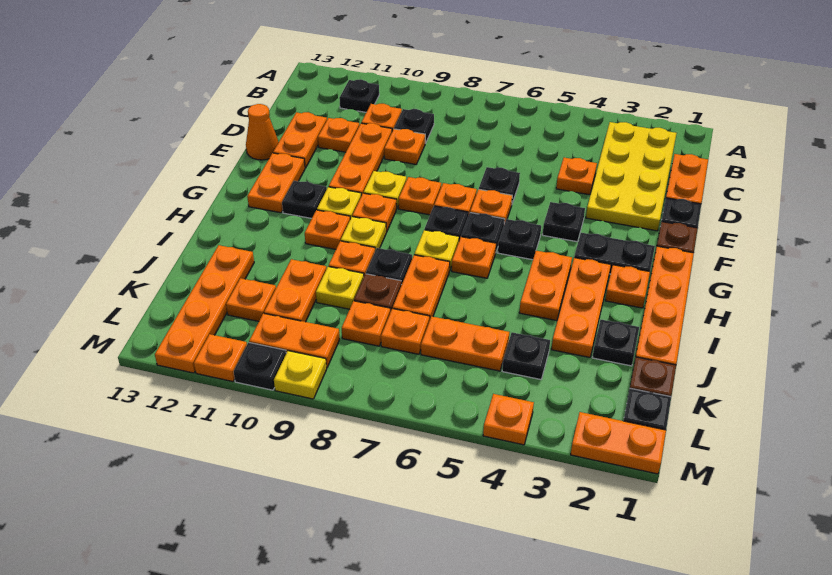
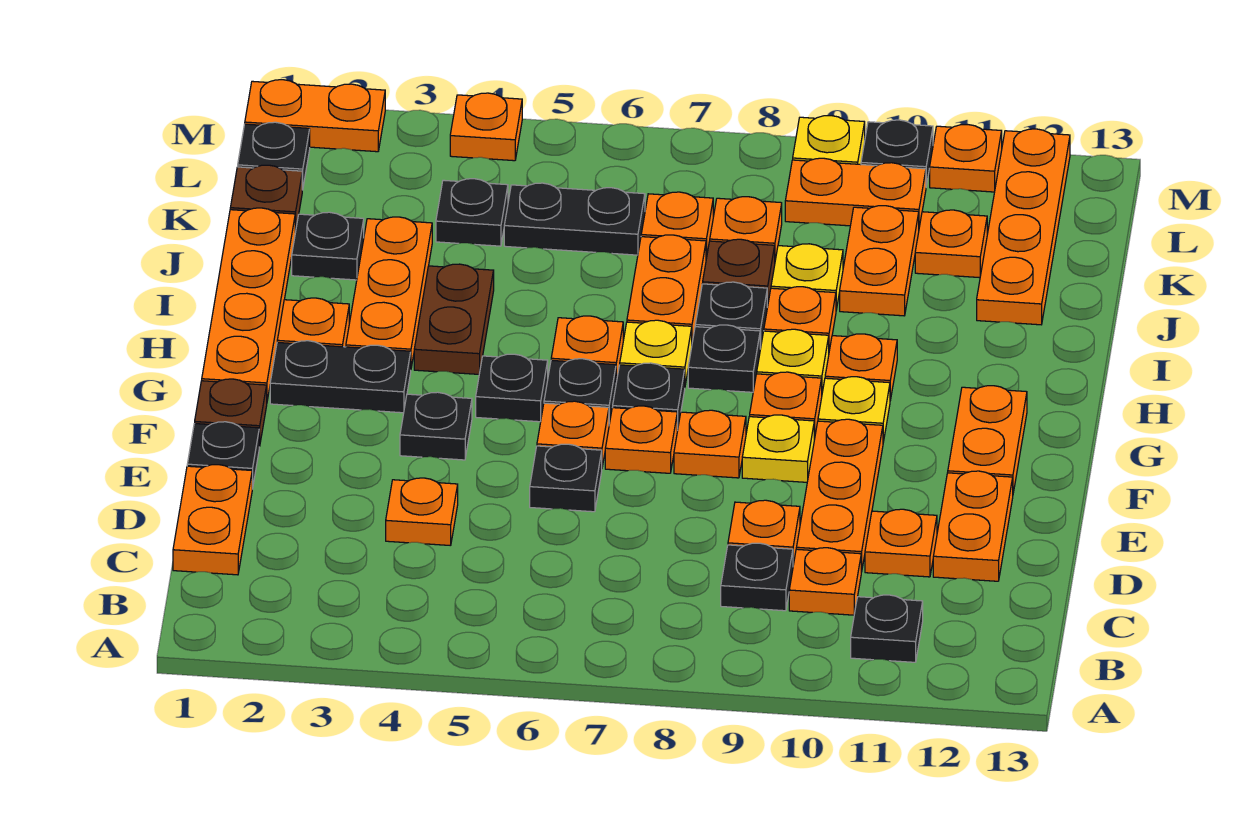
yellow plate B2:E3 level 1 -> none
orange cone E13 level 1 -> none
black plate G11 level 1 -> black plate H8 level 1
orange plate H4:I4 level 1 -> brown plate H4:I4 level 1
orange plate K5:K6 level 1 -> black plate K5:K6 level 1

